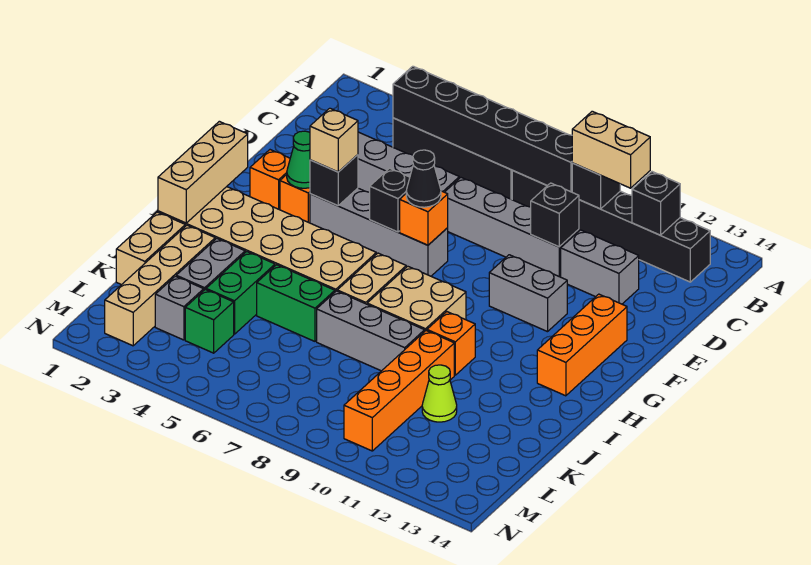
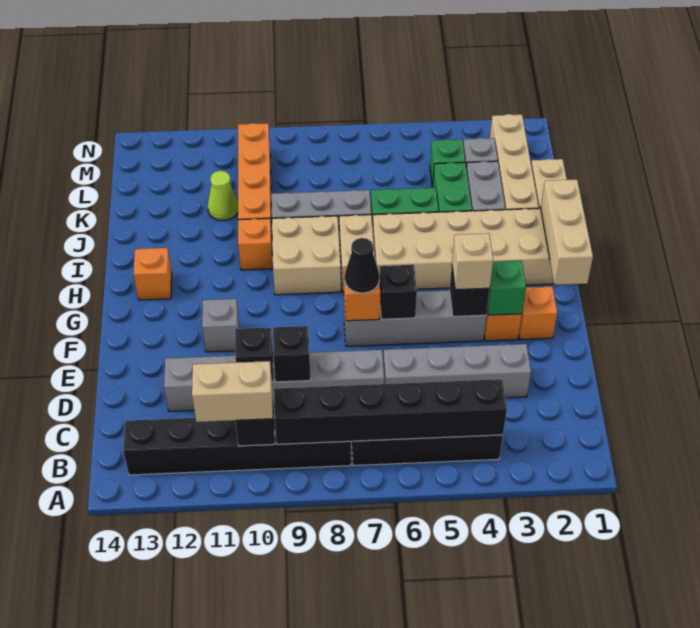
black brick B12 level 2 -> black brick D9 level 2
green cone F3 level 2 -> green brick F3 level 2
grey brick F10:F11 level 1 -> grey brick F11 level 1
orange brick F13:H13 level 1 -> orange brick H13 level 1

